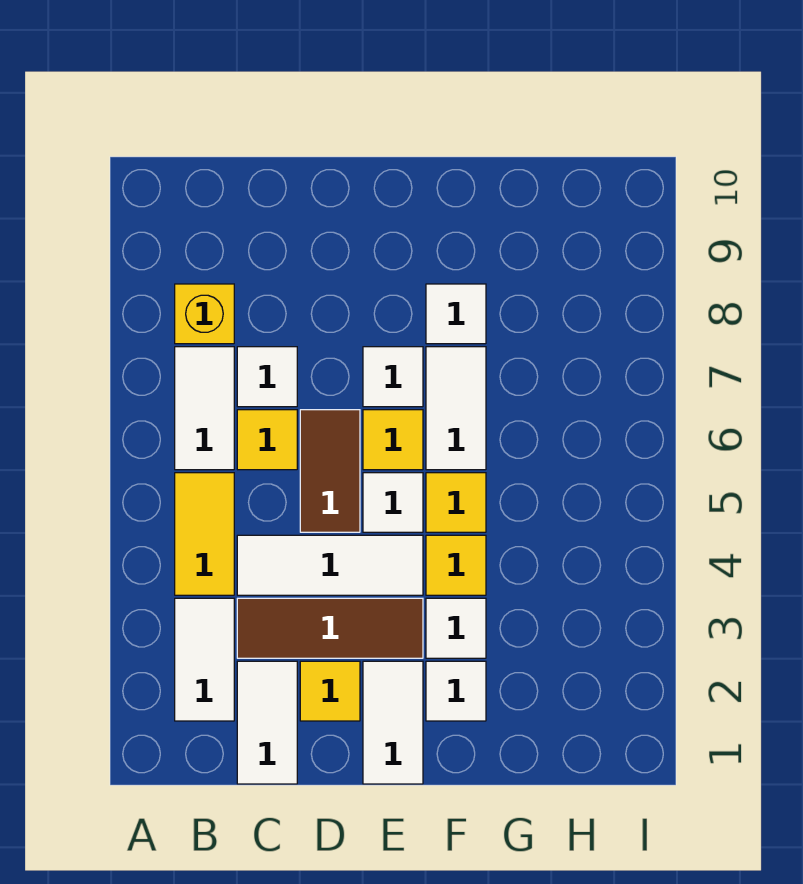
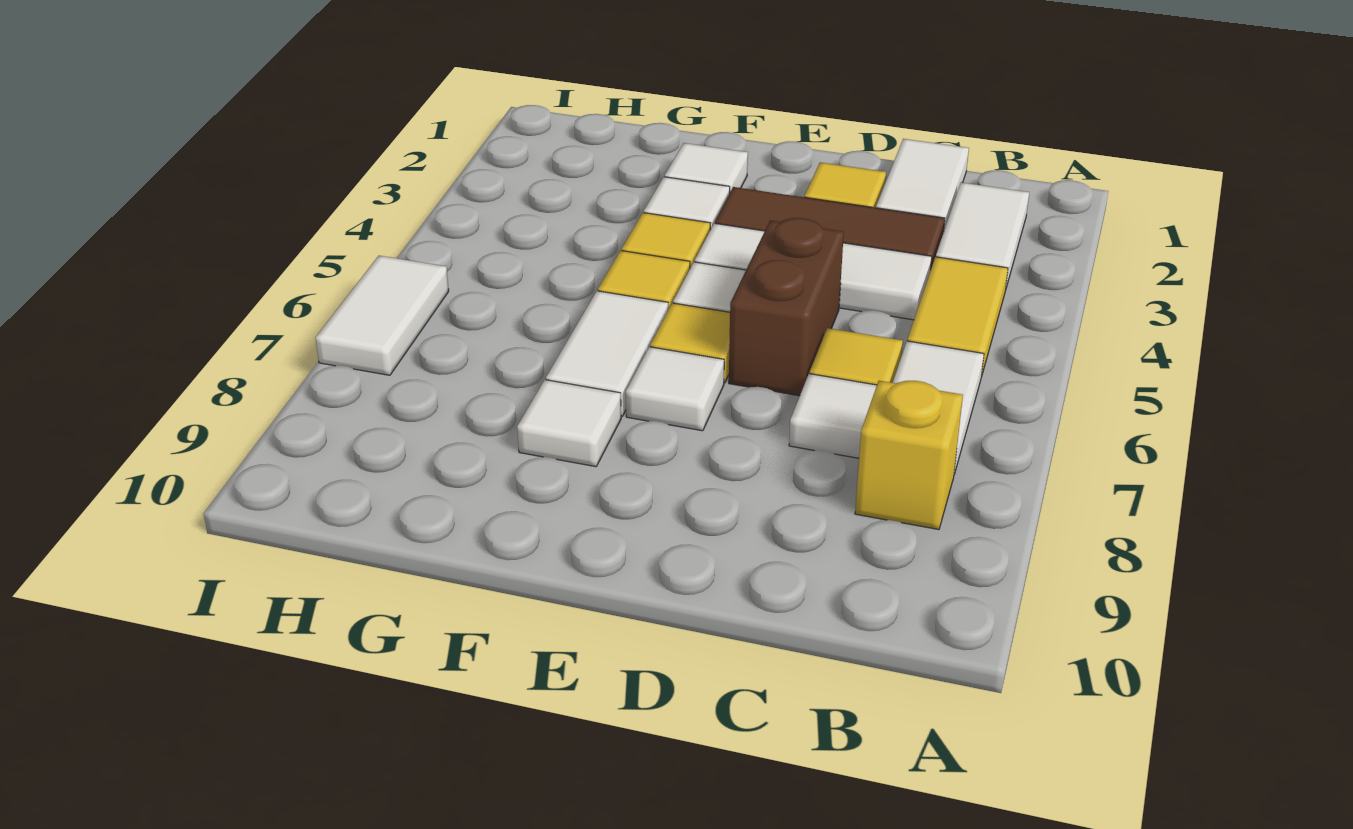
brown tile D5:D6 level 1 -> brown brick D5:D6 level 1
white tile E1:E2 level 1 -> white tile I6:I7 level 1

